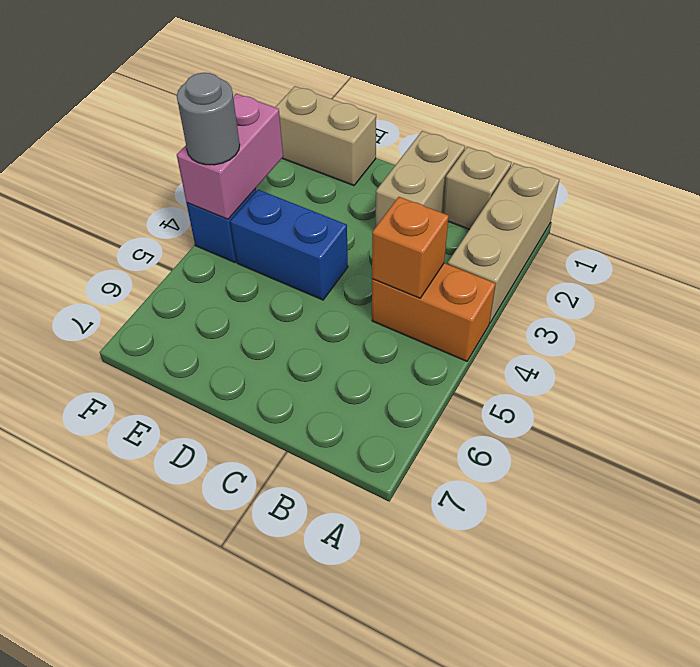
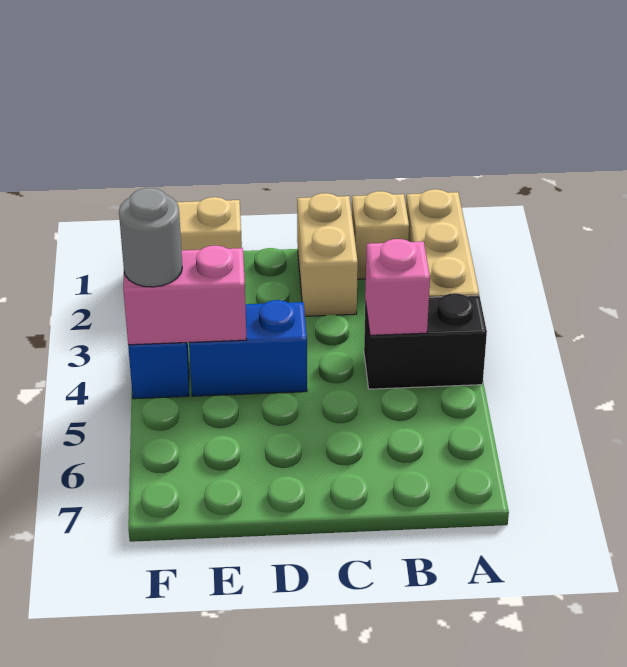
orange brick A4:B4 level 1 -> black brick A4:B4 level 1
orange brick B4 level 2 -> pink brick B4 level 2
pink brick F3:F4 level 2 -> pink brick E4:F4 level 2

